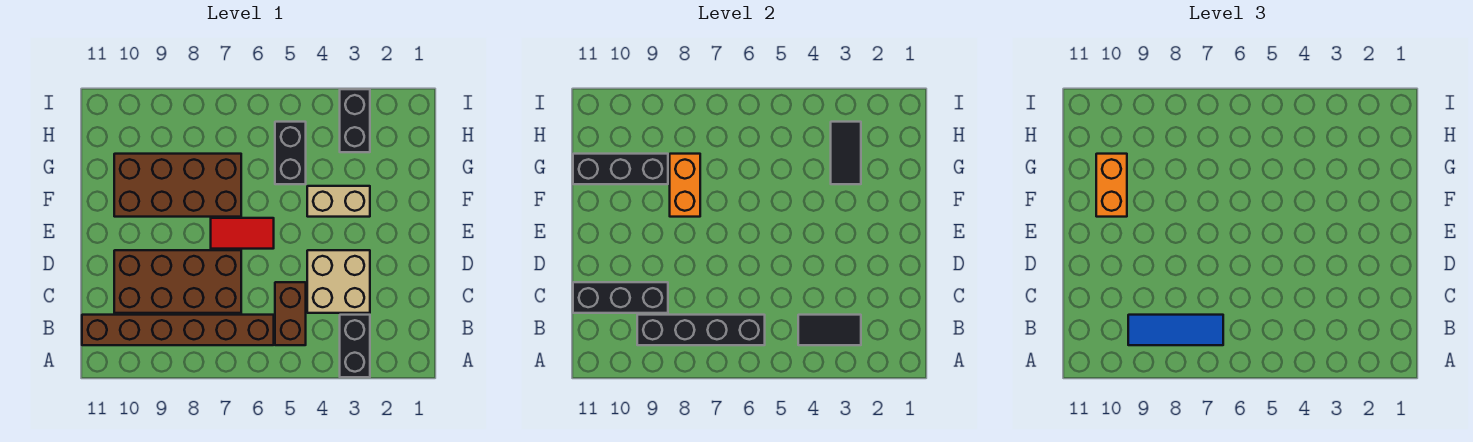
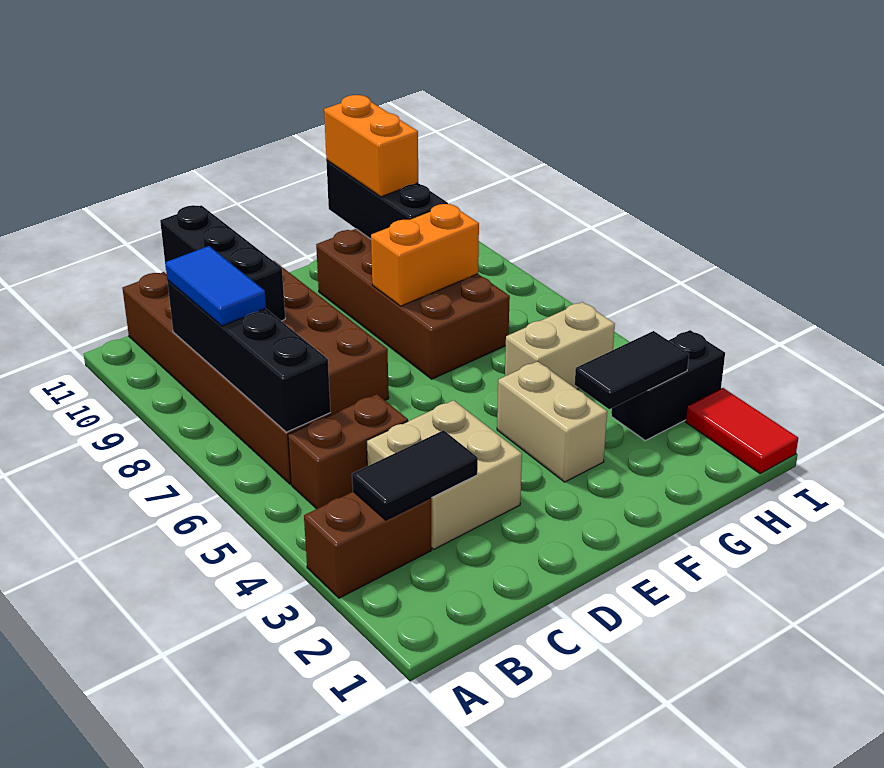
black brick A3:B3 level 1 -> brown brick A3:B3 level 1
black tile B3:B4 level 2 -> black tile B3:C3 level 2
blue tile B7:B9 level 3 -> blue tile B8:B9 level 3
red tile E6:E7 level 1 -> red tile I1:I2 level 1
orange brick F10:G10 level 3 -> orange brick G10:G11 level 3
black brick G5:H5 level 1 -> tan brick G5:H5 level 1

